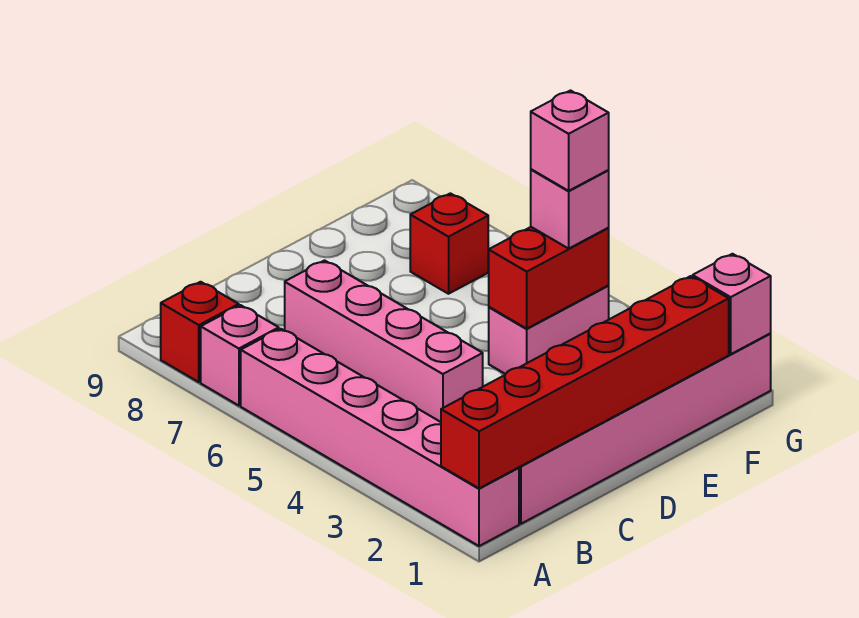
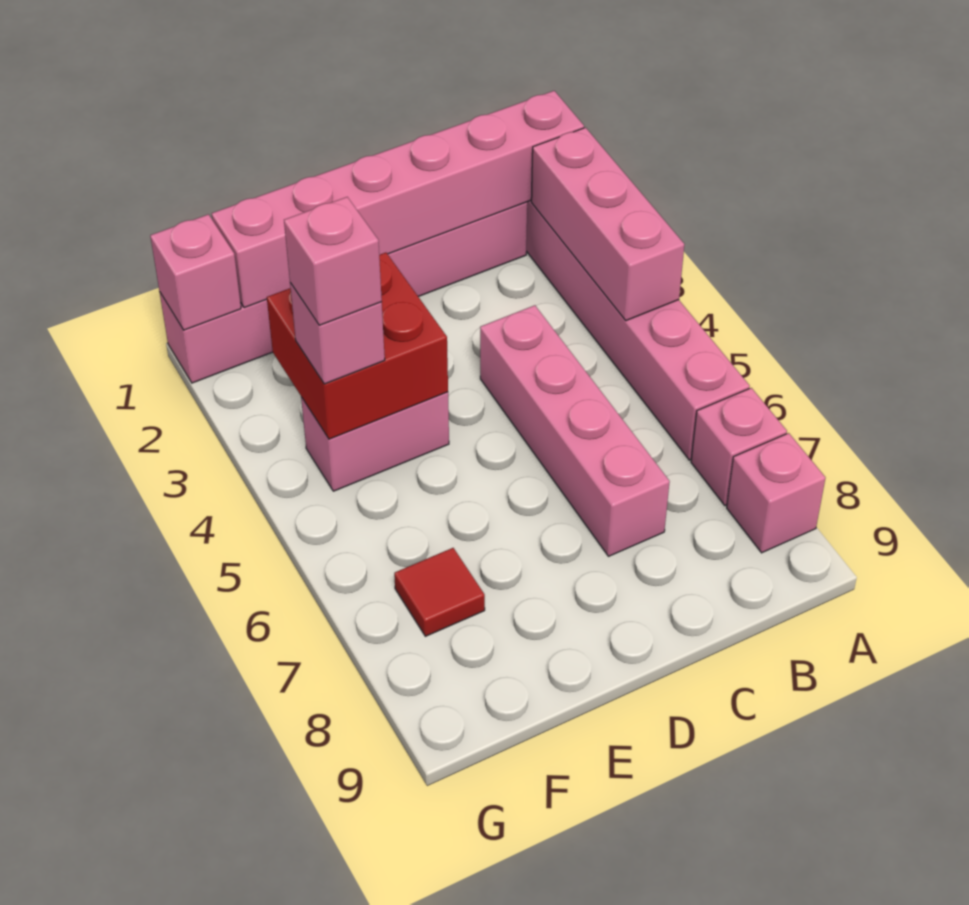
red brick A1:F1 level 2 -> pink brick A1:F1 level 2
none -> pink brick A2:A4 level 2
red brick A8 level 1 -> pink brick A8 level 1
red brick E4:F4 level 2 -> red brick E3:F4 level 2
red brick F7 level 1 -> red tile F7 level 1

